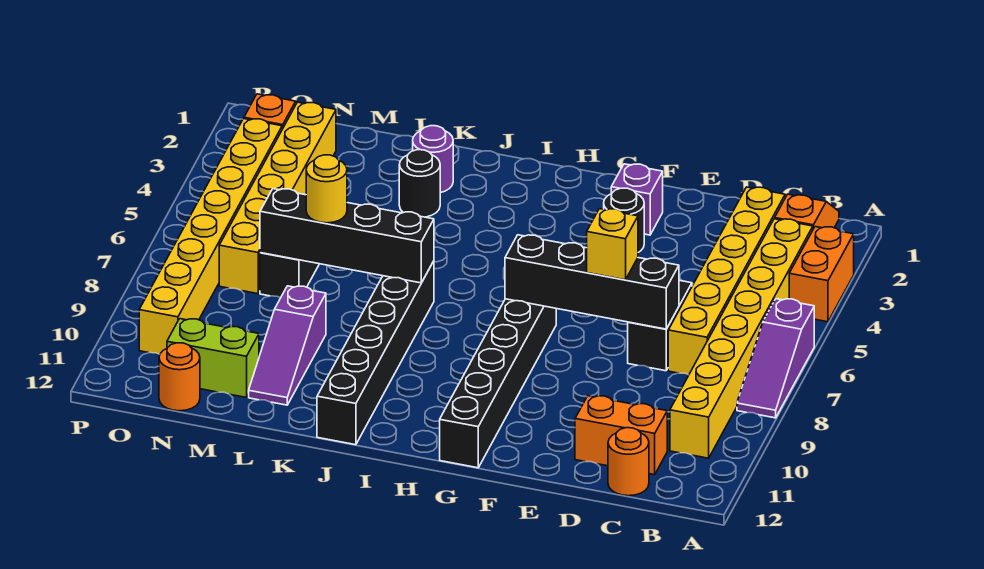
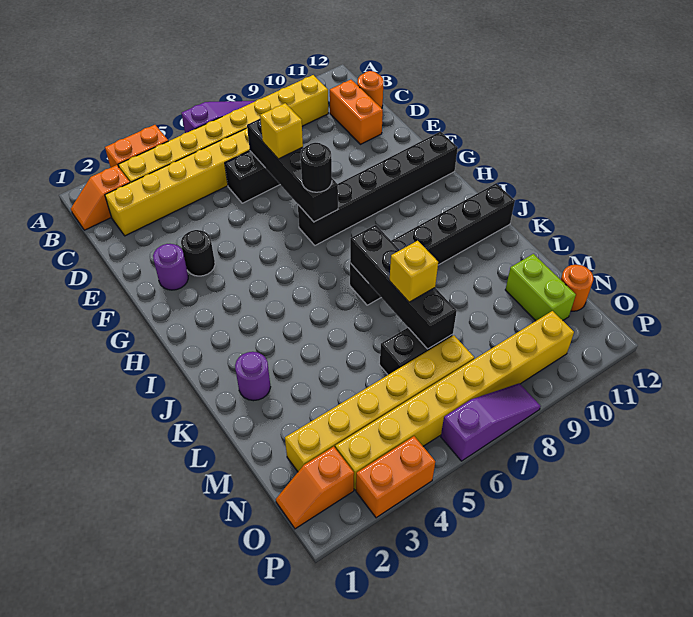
purple brick F2 level 1 -> purple round brick F2 level 1
black round brick K3 level 1 -> black round brick G7 level 3
yellow round brick L7 level 3 -> yellow brick L7 level 3
purple slope L9:L11 level 1 top 9 -> purple slope P6:P8 level 1 top 6
none -> orange brick P3:P4 level 1

